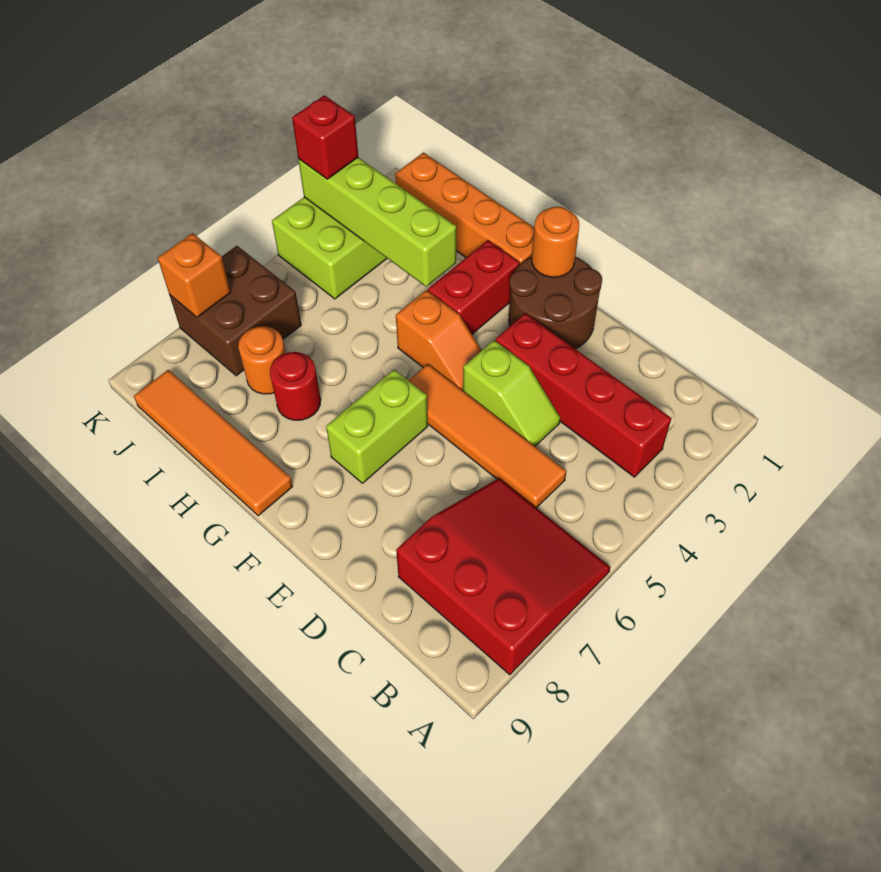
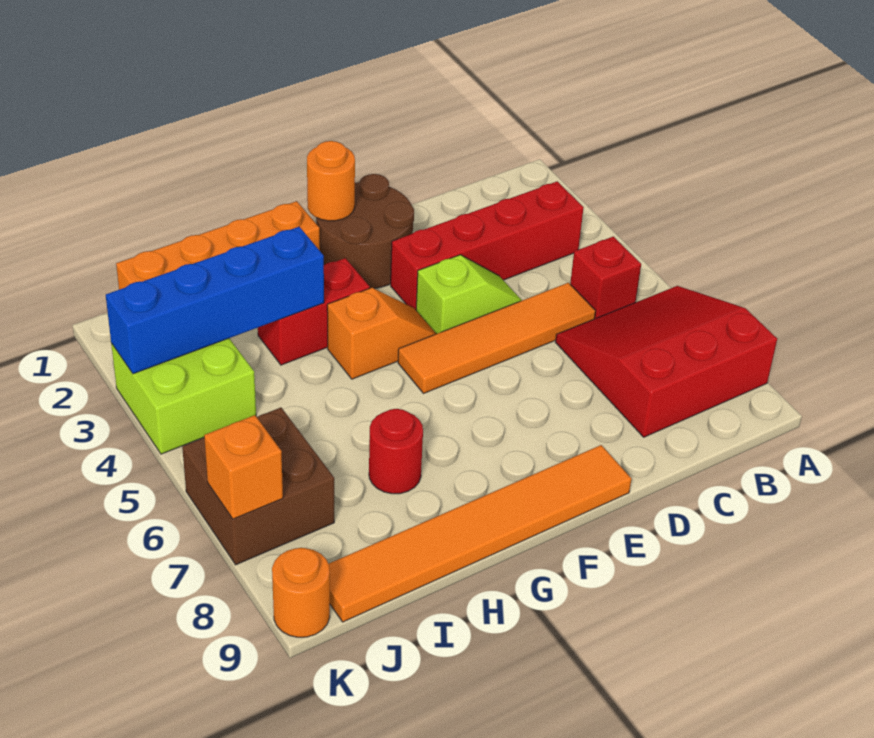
lime brick F6:F7 level 1 -> none
red brick G2:G3 level 1 -> red brick G3:H3 level 1
orange tile G9:J9 level 1 -> orange tile E9:J9 level 1
lime brick H3:K3 level 2 -> blue brick H3:K3 level 2
orange round brick I7 level 1 -> orange round brick K9 level 1
red brick K3 level 3 -> red brick B5 level 1

